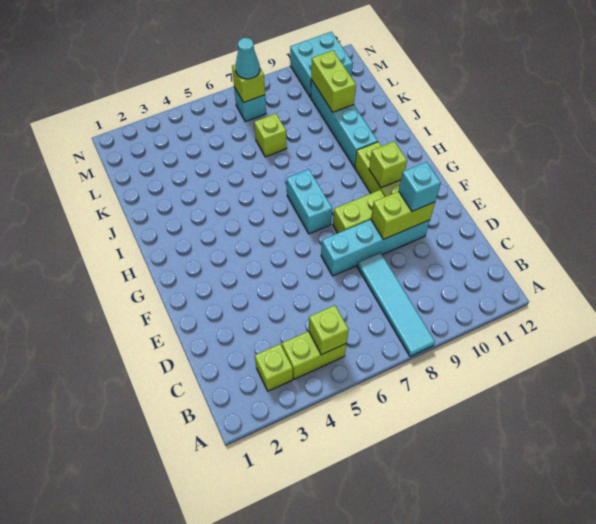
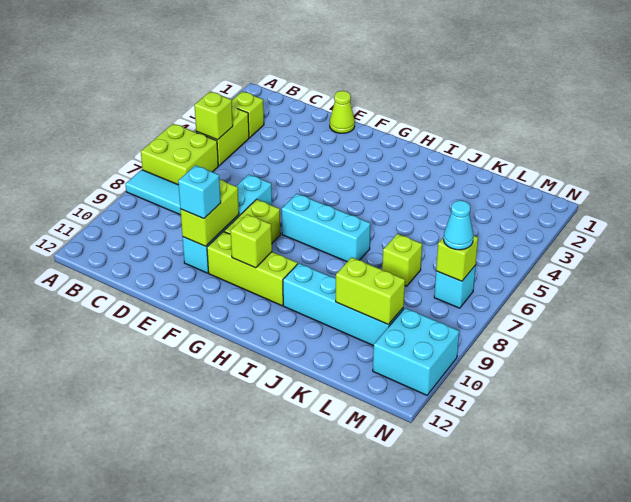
none -> lime brick A6:B7 level 1
none -> lime cone E1 level 1
cyan brick G7:H7 level 1 -> cyan brick G7:I7 level 1

